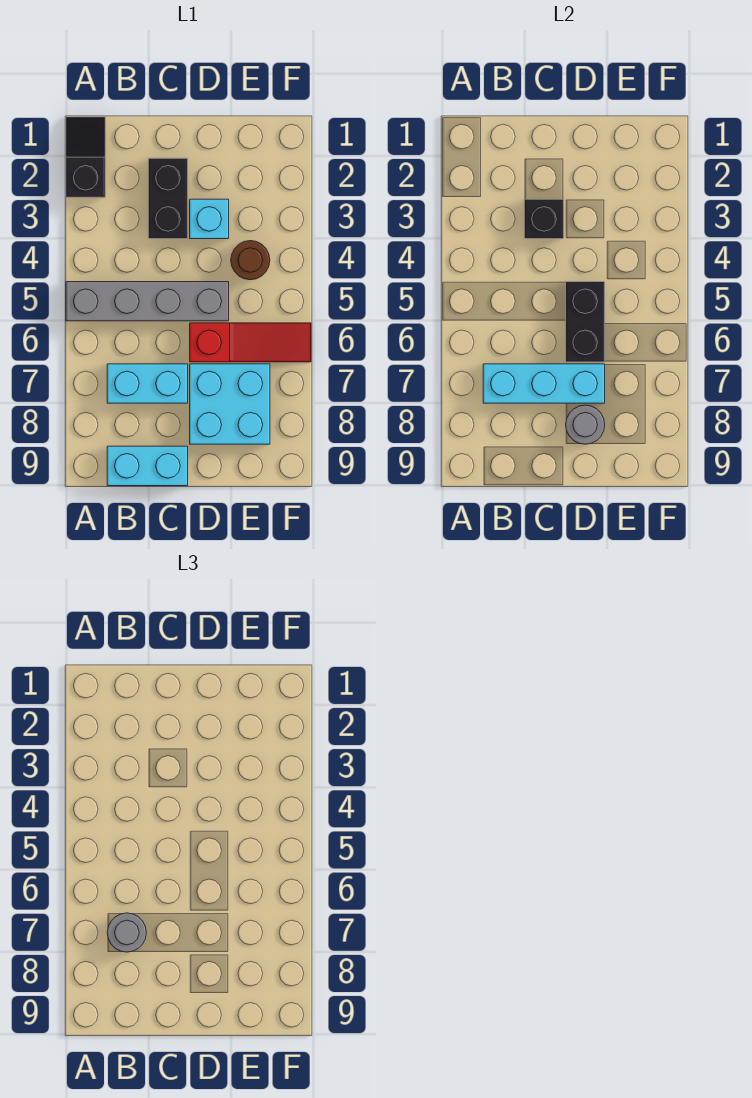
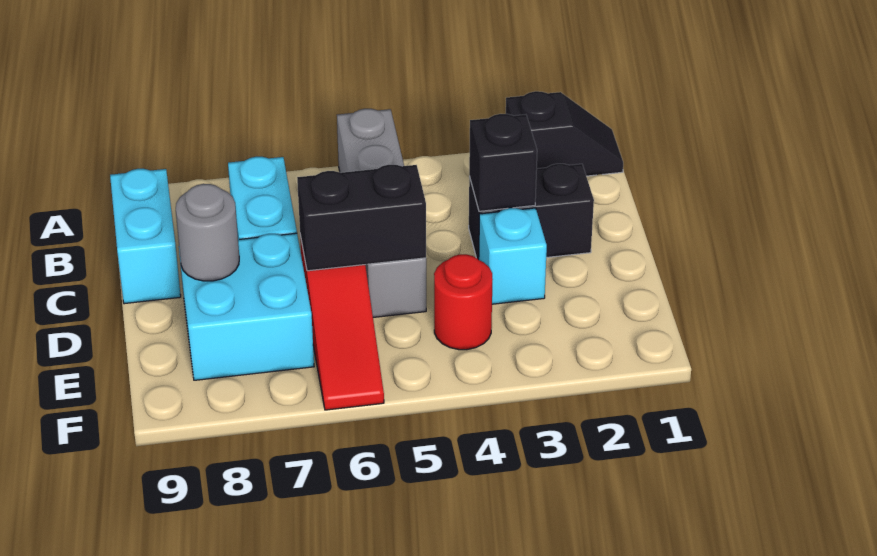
cyan brick B7:D7 level 2 -> none
grey round brick B7 level 3 -> none
brown round brick E4 level 1 -> red round brick E4 level 1

